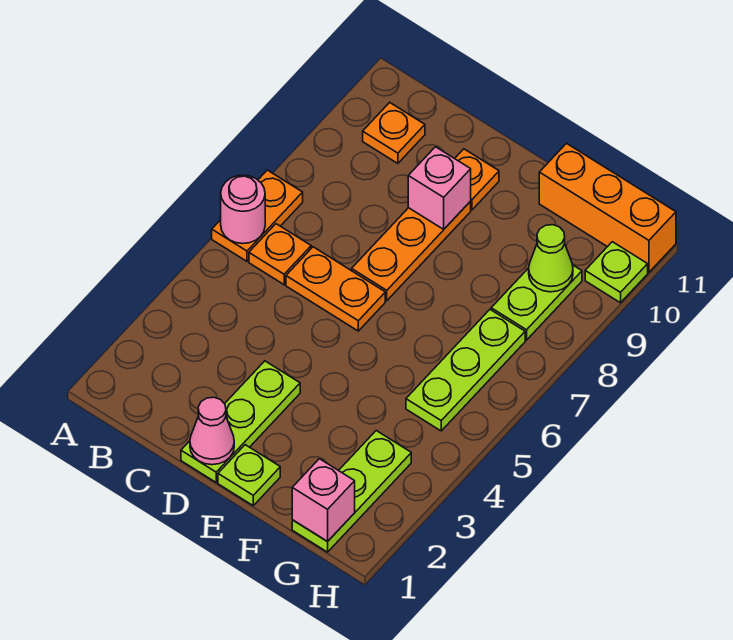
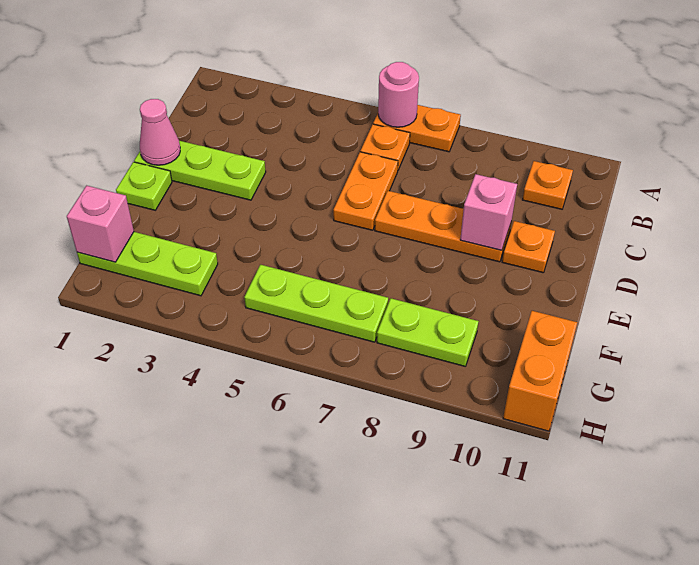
orange brick F11:H11 level 1 -> orange brick G11:H11 level 1
lime cone G9 level 2 -> none
lime plate H10 level 1 -> none

